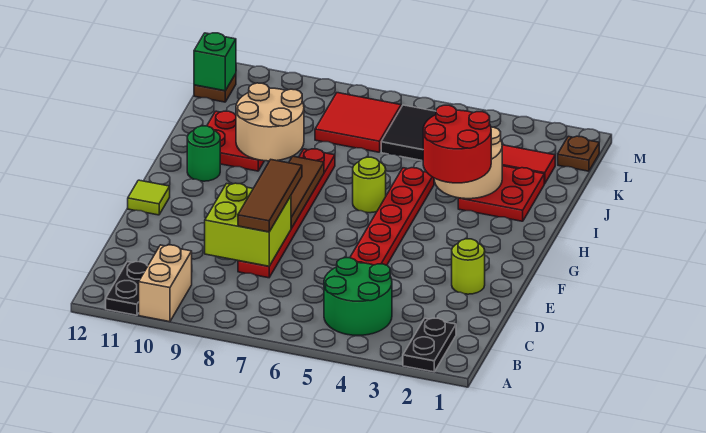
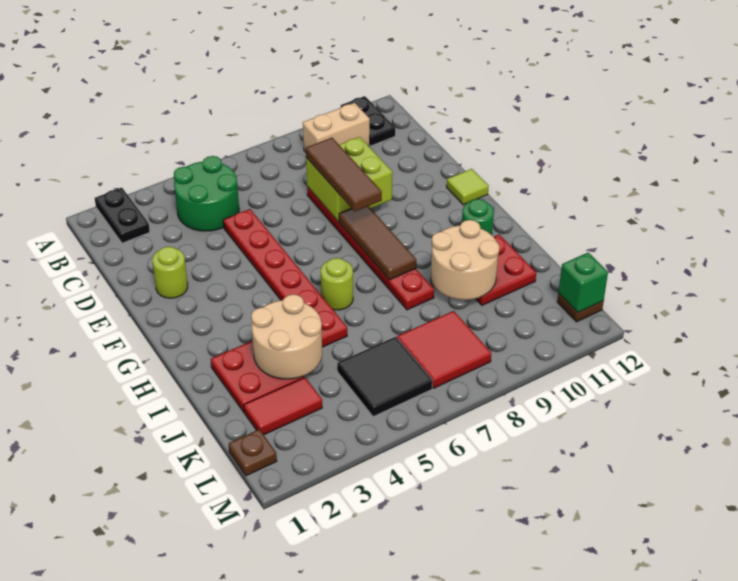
tan brick A10:B10 level 1 -> tan brick B9:B10 level 1
red round brick H3:I4 level 3 -> none

